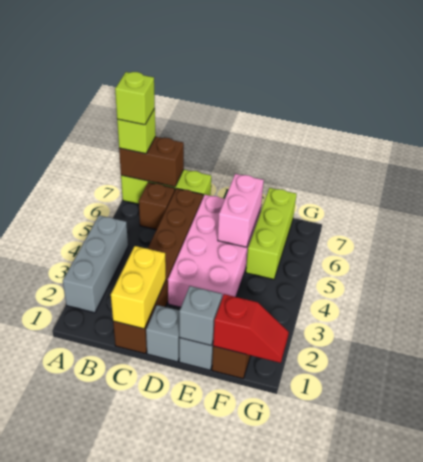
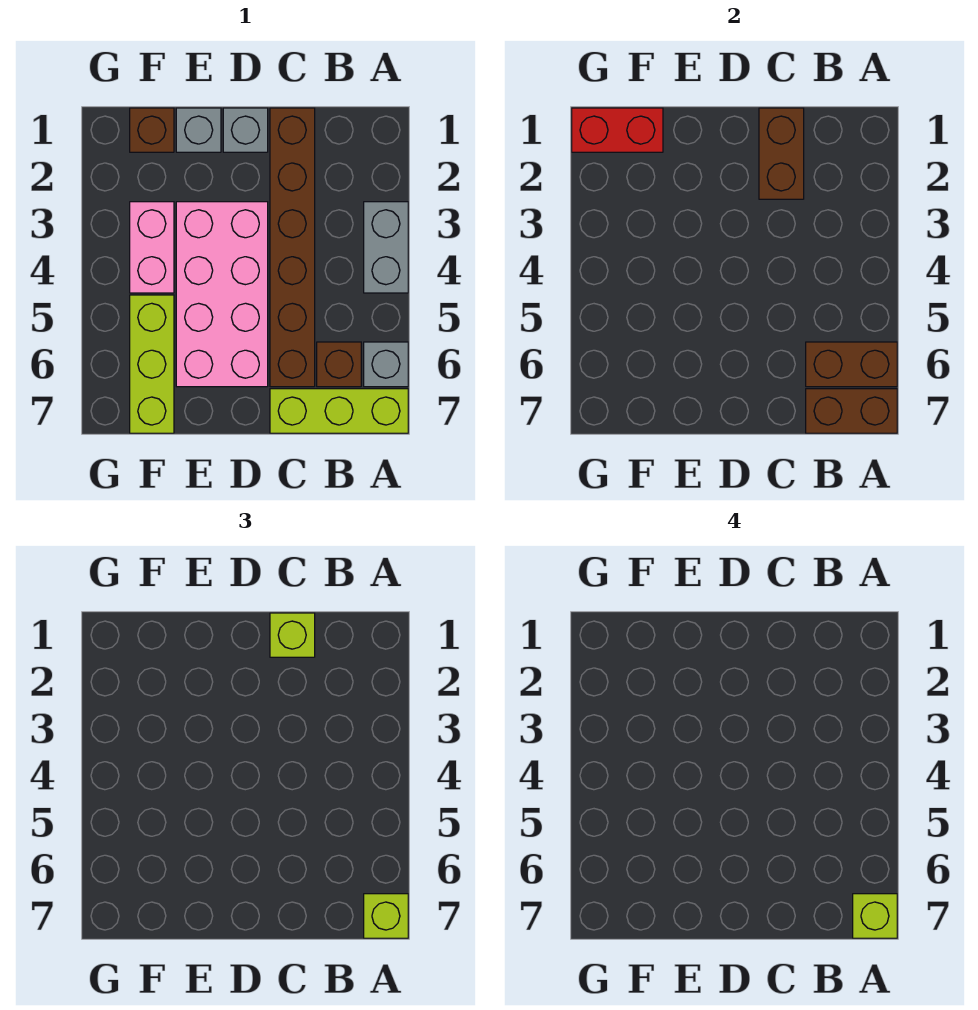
grey brick A2:A4 level 1 -> grey brick A3:A4 level 1
none -> brown brick A6:B6 level 2
yellow brick C1:C2 level 2 -> brown brick C1:C2 level 2
none -> lime brick C1 level 3
grey brick E1 level 2 -> grey brick A6 level 1
pink brick E5:E6 level 2 -> pink brick F3:F4 level 1
red slope F1:G1 level 2 top F -> red brick F1:G1 level 2

